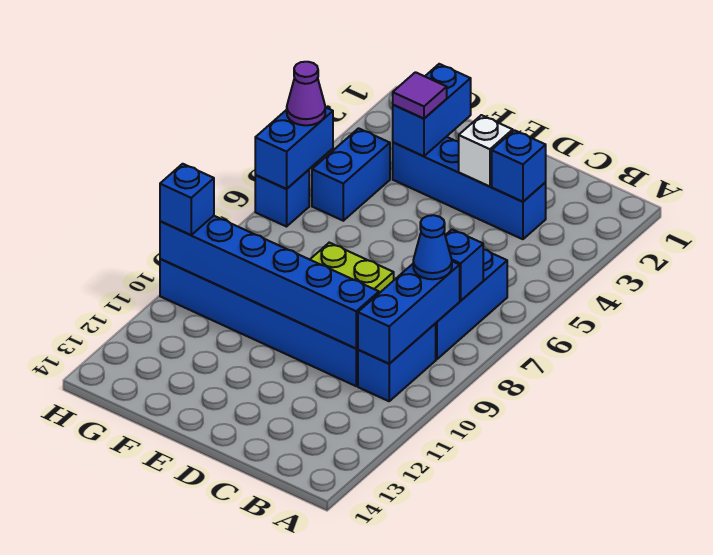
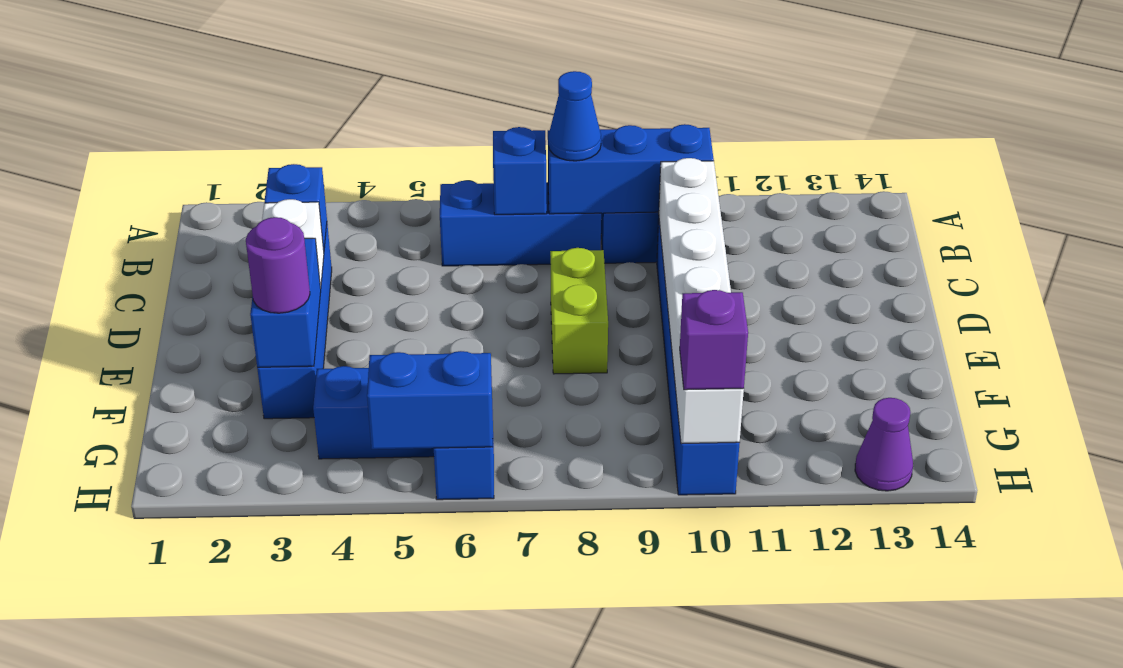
blue brick C10:H10 level 2 -> white brick C10:H10 level 2
blue brick F2:F3 level 2 -> blue brick E3:F3 level 2
purple tile F3 level 3 -> purple round brick F3 level 3
purple cone H5 level 3 -> purple cone H13 level 1
blue brick H10 level 3 -> purple brick H10 level 3

